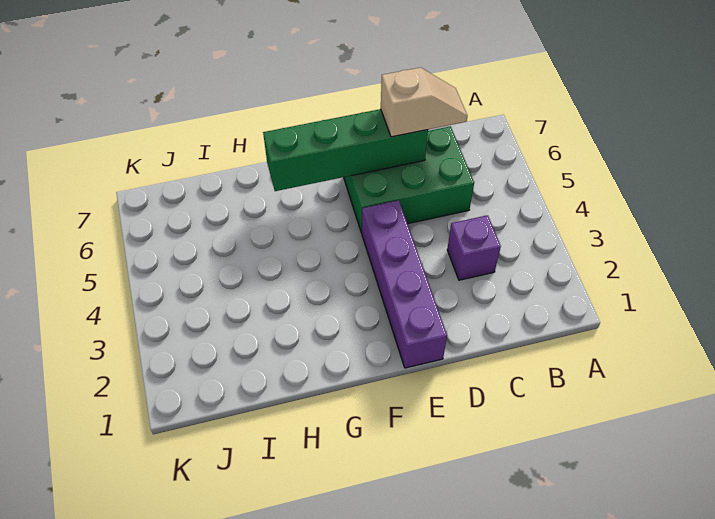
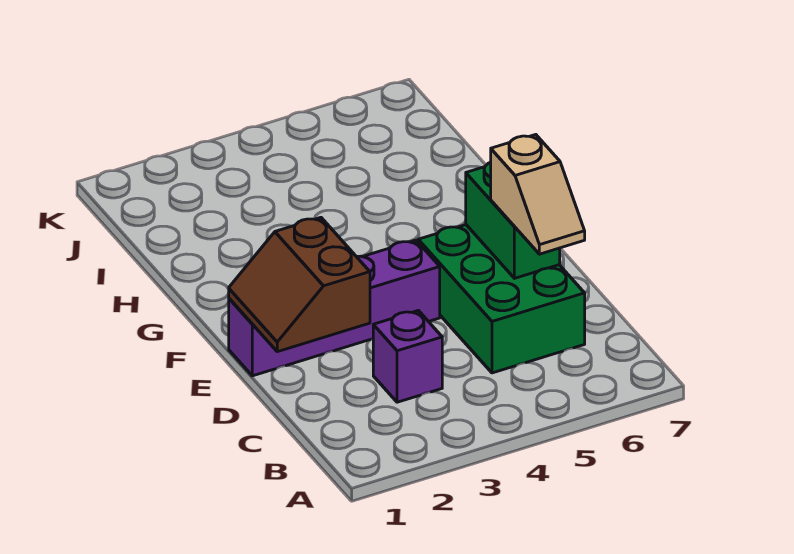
none -> brown slope D1:E2 level 2 top 2
green brick D6:G6 level 2 -> green brick D6:E6 level 2

